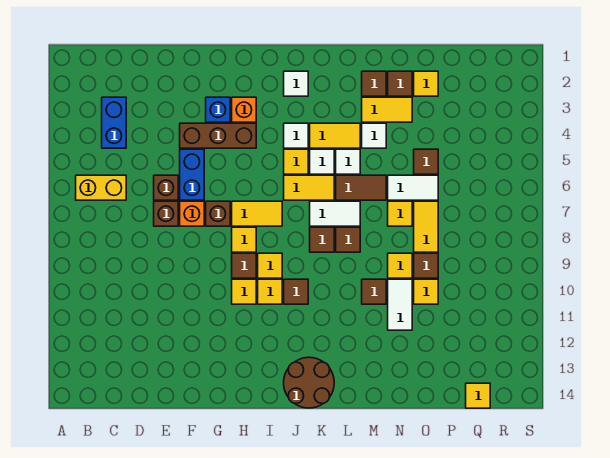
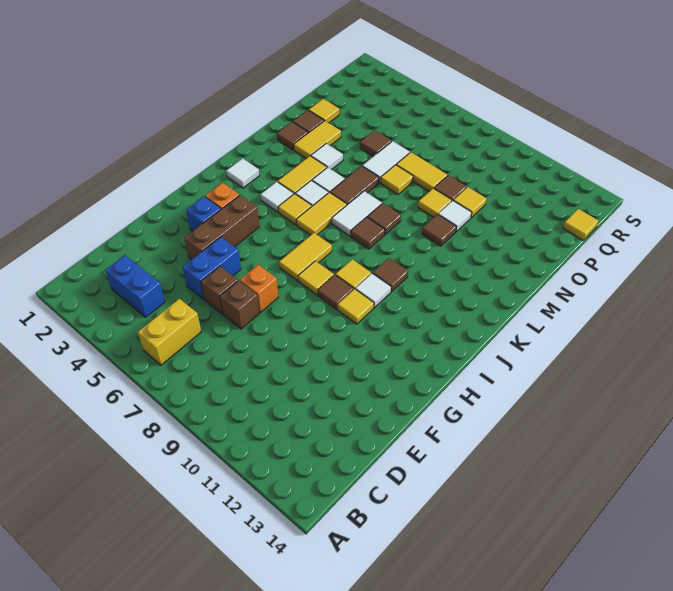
blue brick F5:F6 level 1 -> blue brick E5:F5 level 1
brown brick G7 level 1 -> none
yellow tile I10 level 1 -> white tile I10 level 1
brown round brick J13:K14 level 1 -> none
white tile N10:N11 level 1 -> white tile N10 level 1

